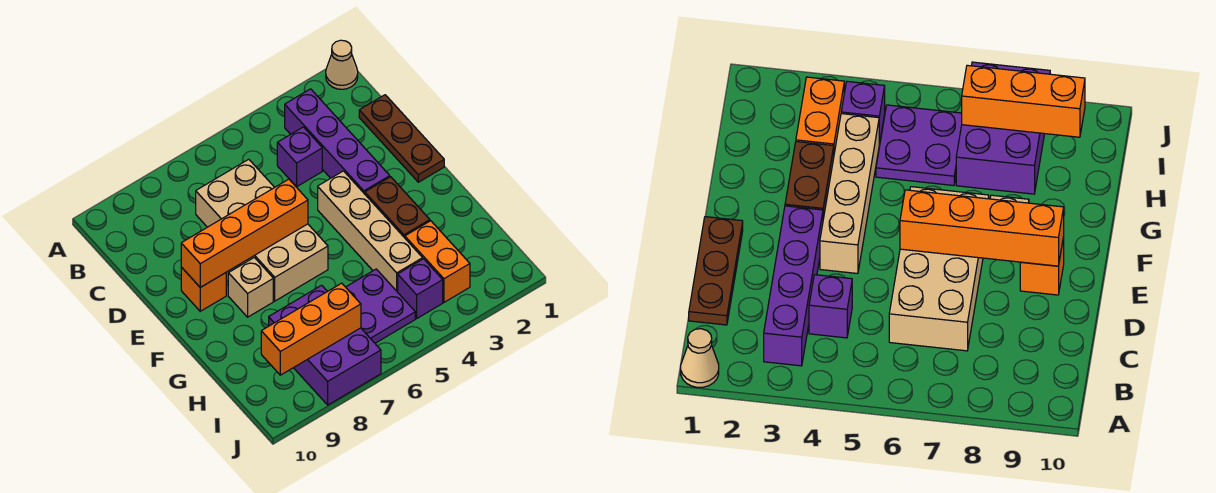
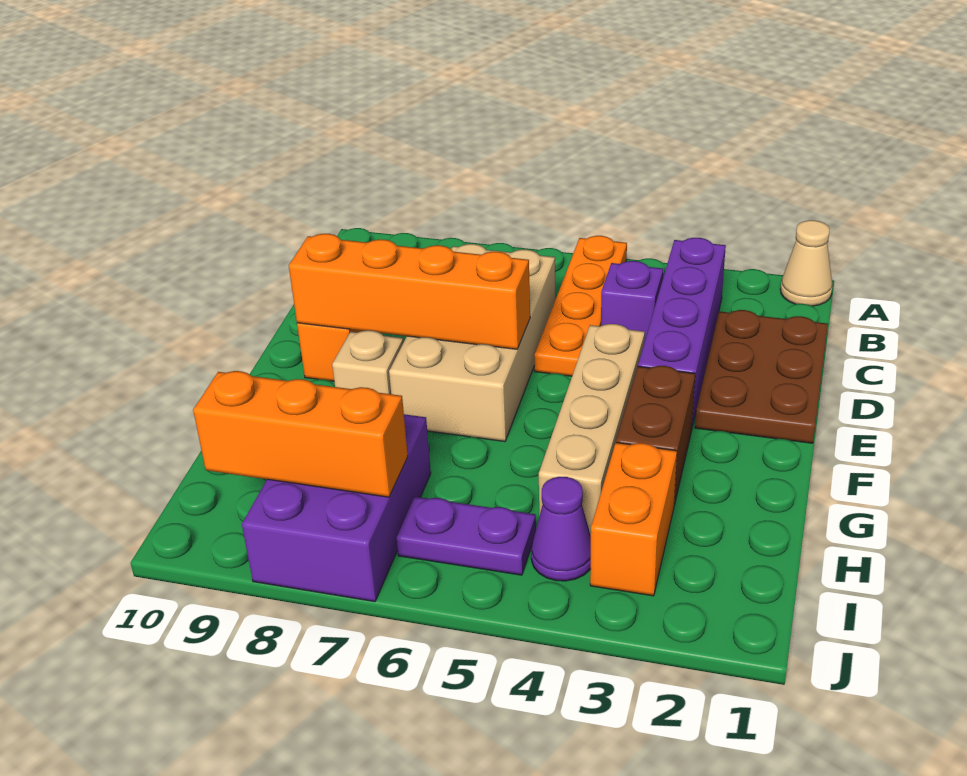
none -> orange plate A5:D5 level 1
brown plate C1:E1 level 1 -> brown plate C1:E2 level 1
purple plate H5:I6 level 1 -> purple plate I5:I6 level 1
purple brick I4 level 1 -> purple cone I4 level 1

